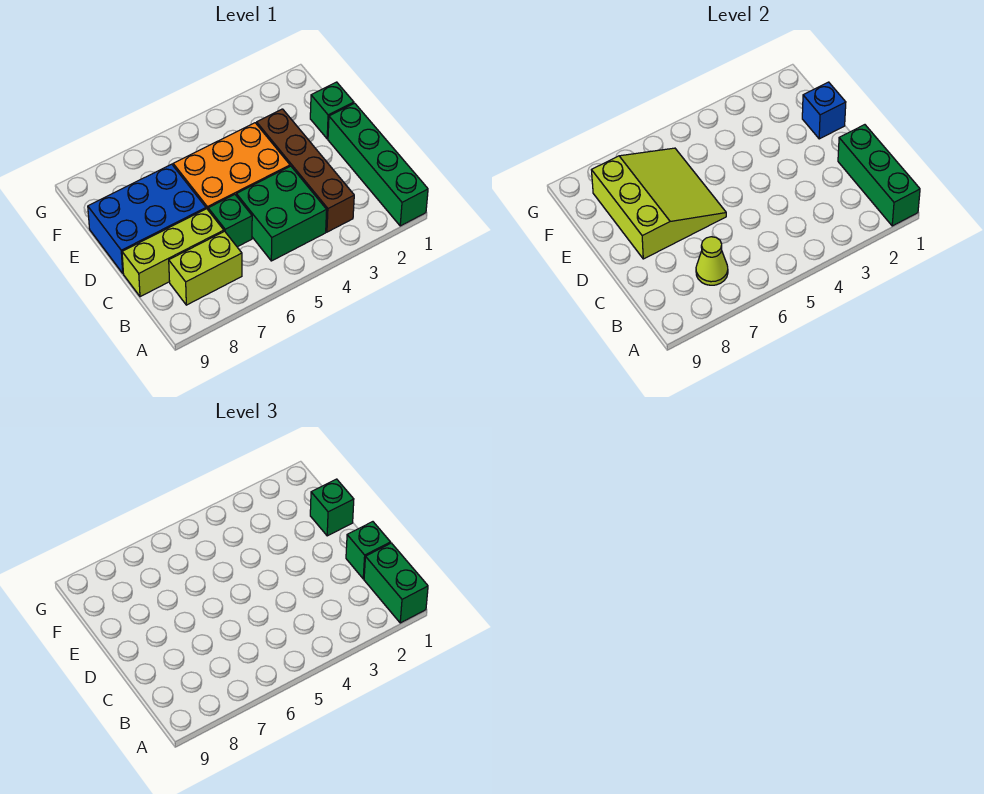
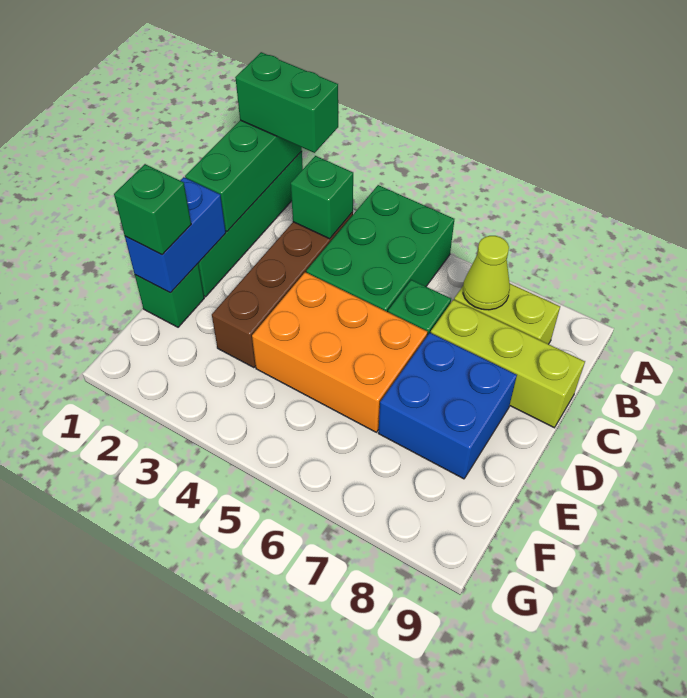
green brick A1:B1 level 3 -> green brick A1:A2 level 3
green brick B4:C5 level 1 -> green brick A4:C5 level 1
green brick C1 level 3 -> green brick B3 level 2
lime slope D6:F8 level 2 top 8 -> none
blue brick D7:E9 level 1 -> blue brick D7:E8 level 1
blue brick E1 level 2 -> blue brick D1:E1 level 2

